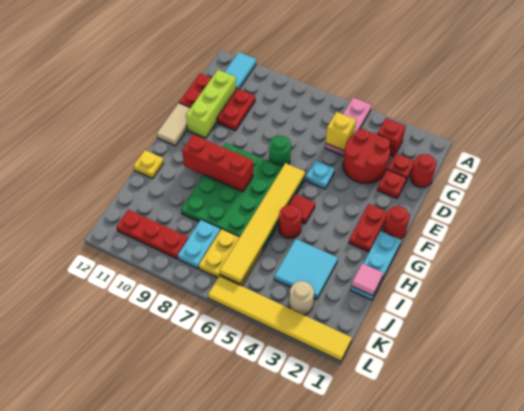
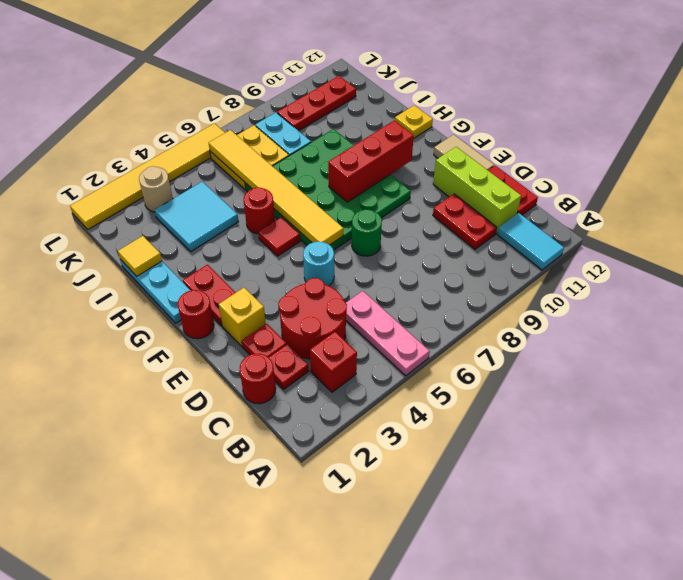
yellow brick C5 level 2 -> yellow brick E2 level 1
cyan plate E5 level 1 -> cyan round brick E5 level 1
pink tile I1 level 2 -> yellow tile I1 level 2

